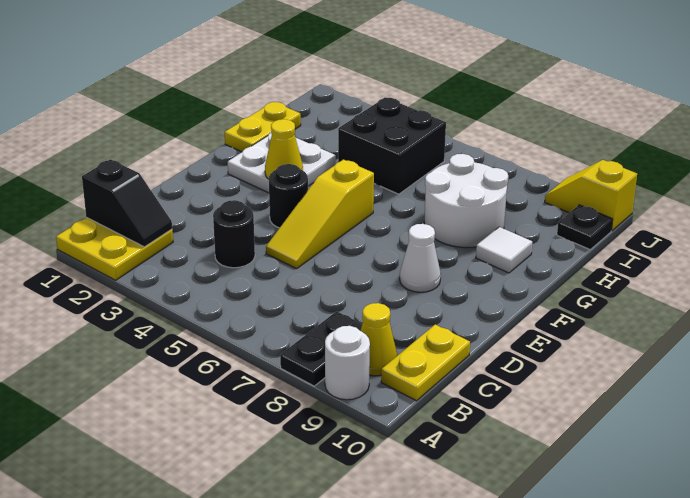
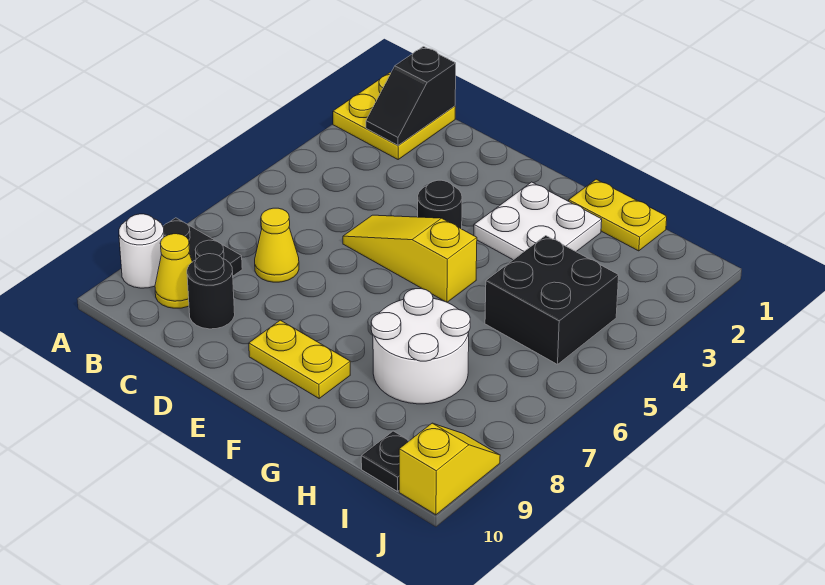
yellow plate B10:C10 level 1 -> yellow plate E9:F9 level 1
black round brick C4 level 1 -> black round brick C9 level 1
white cone E8 level 1 -> none
yellow cone F3 level 2 -> yellow cone C7 level 1
white tile G9 level 1 -> none

